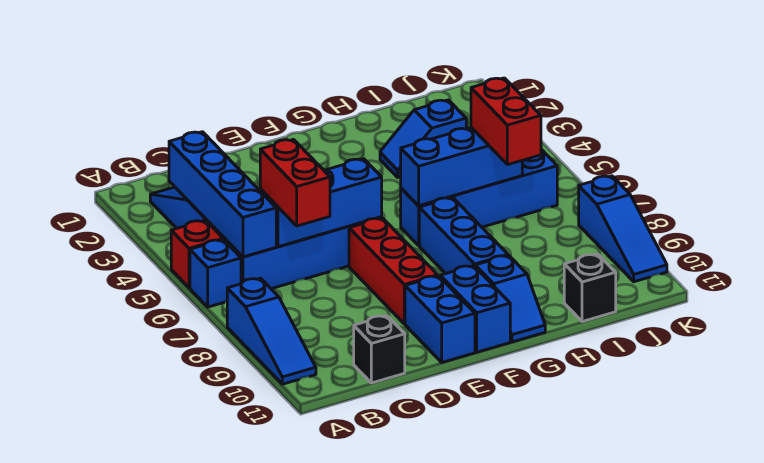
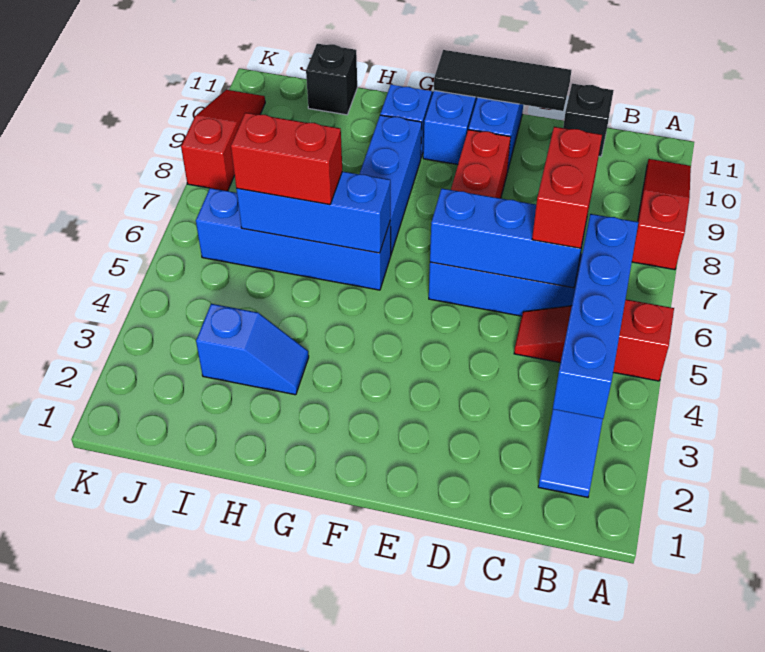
blue brick A6 level 1 -> none
blue slope A8:A10 level 1 top 8 -> red slope A8:A10 level 1 top 8
none -> black tile D11:F11 level 2
red brick I6:I7 level 3 -> red brick H6:I6 level 3
blue slope K8:K10 level 1 top 8 -> red slope K8:K10 level 1 top 8

